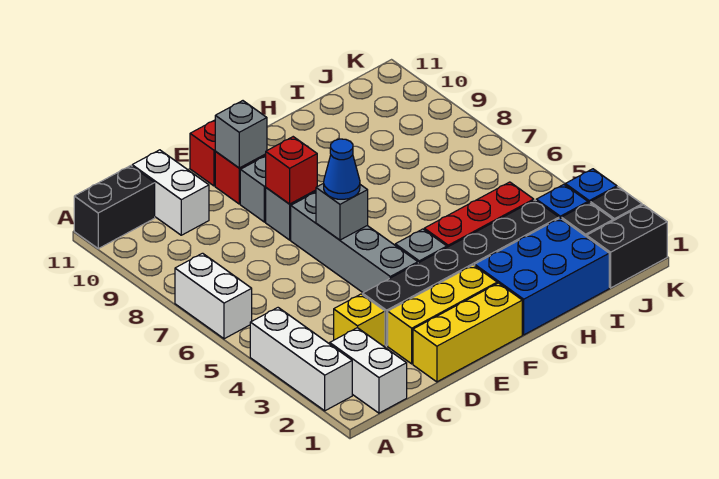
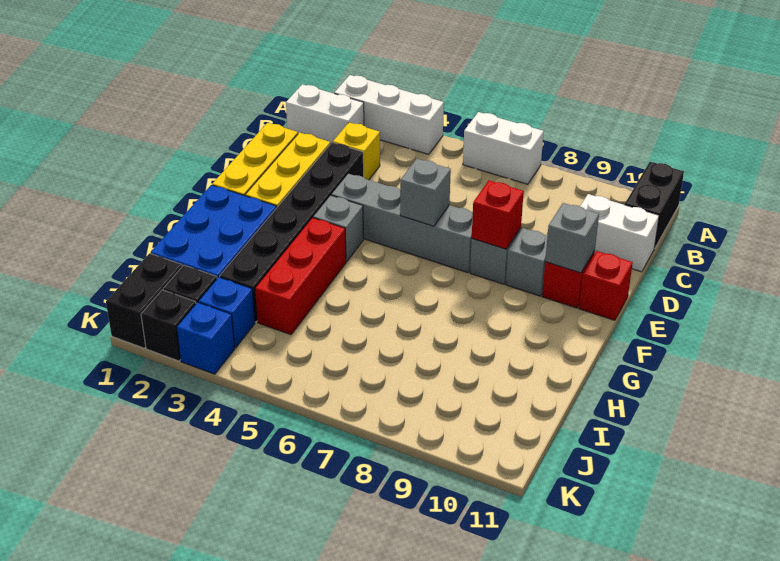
blue cone E6 level 3 -> none

